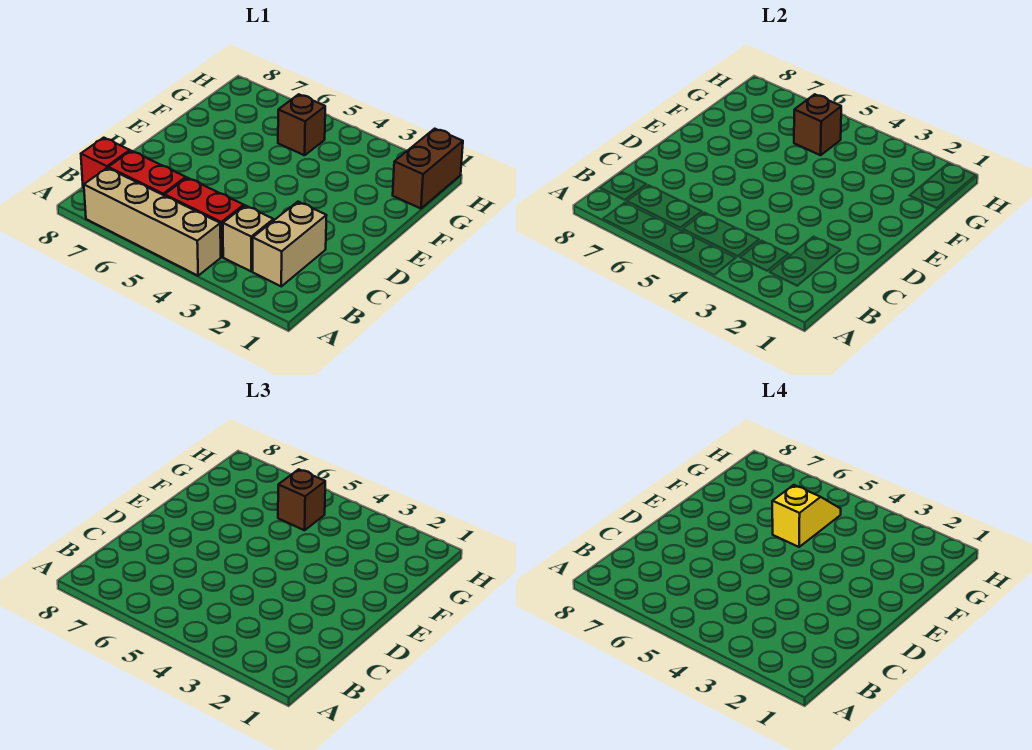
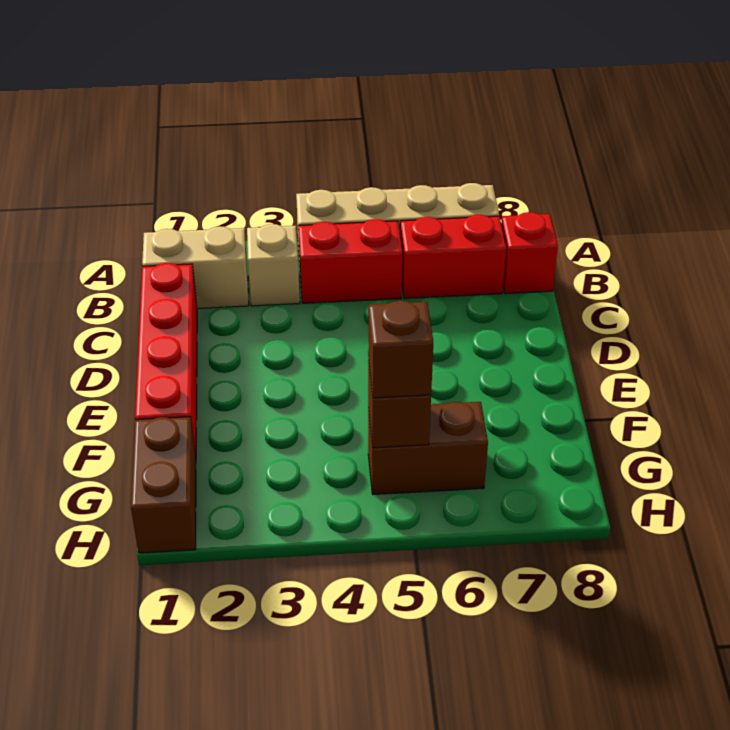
tan brick B2:C2 level 1 -> tan brick B1:B2 level 1
none -> red brick C1:F1 level 1
yellow slope F5:G5 level 4 top F -> none
brown brick G5 level 1 -> brown brick G5:G6 level 1

